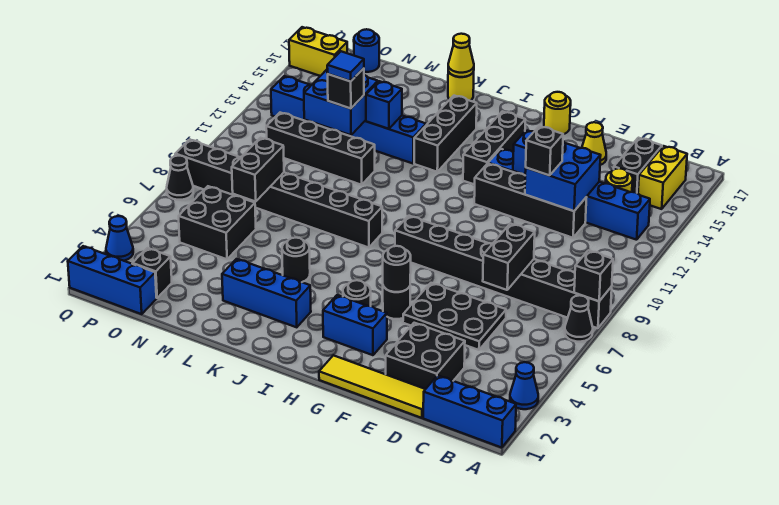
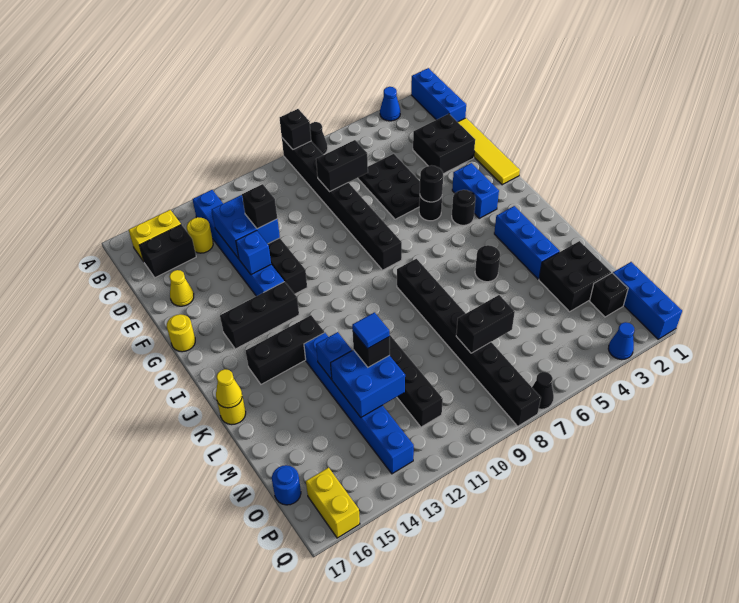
black brick N5:O6 level 1 -> black brick M2:N3 level 1

